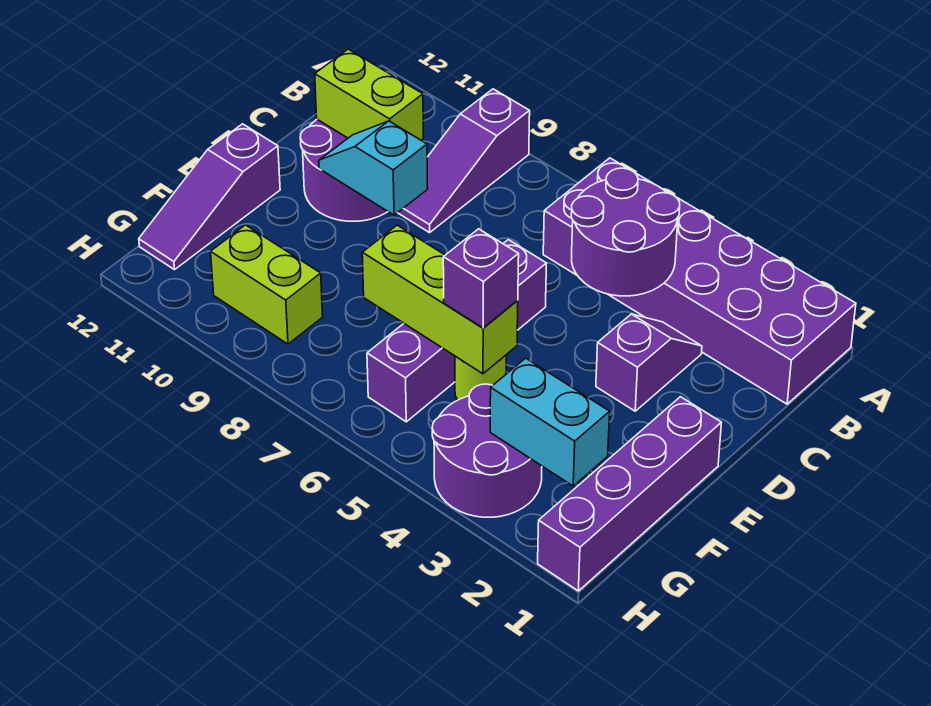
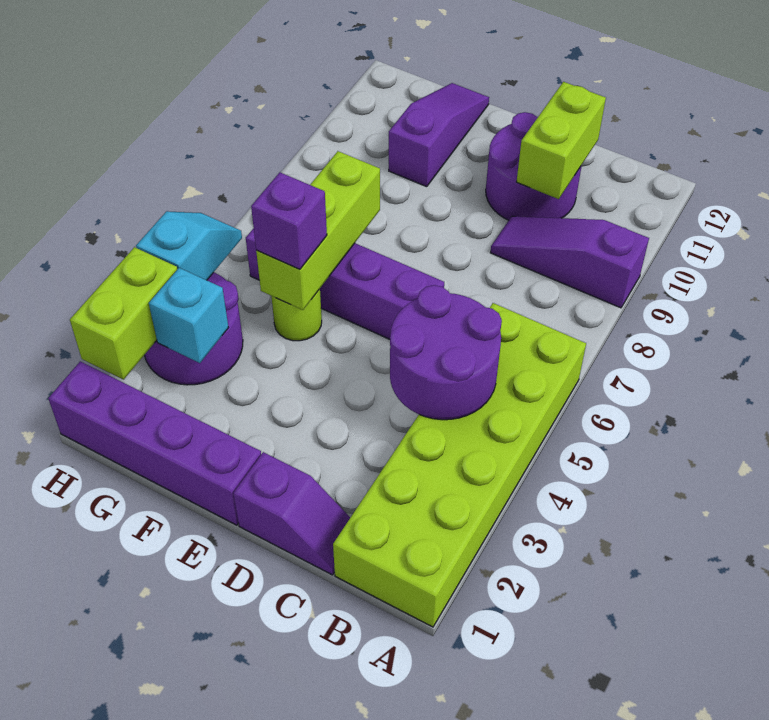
purple brick A1:B6 level 1 -> lime brick A1:B6 level 1
purple slope C3:D3 level 1 top D -> purple slope C1:D1 level 1 top D
cyan slope D9:D10 level 2 top 9 -> cyan slope H4:H5 level 2 top 4
purple slope E12:G12 level 1 top E -> purple slope F10:F12 level 1 top 10
cyan brick G2:G3 level 2 -> cyan brick G3 level 2
lime brick G9:G10 level 1 -> lime brick H2:H3 level 2

